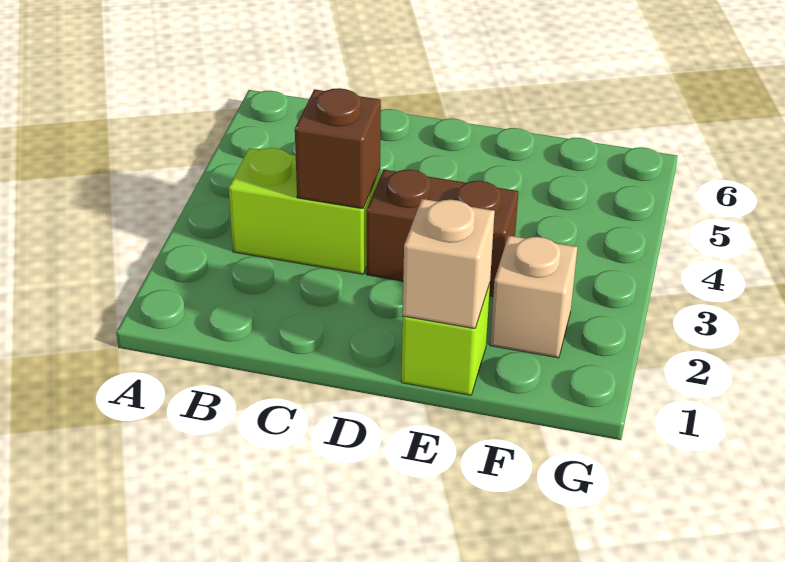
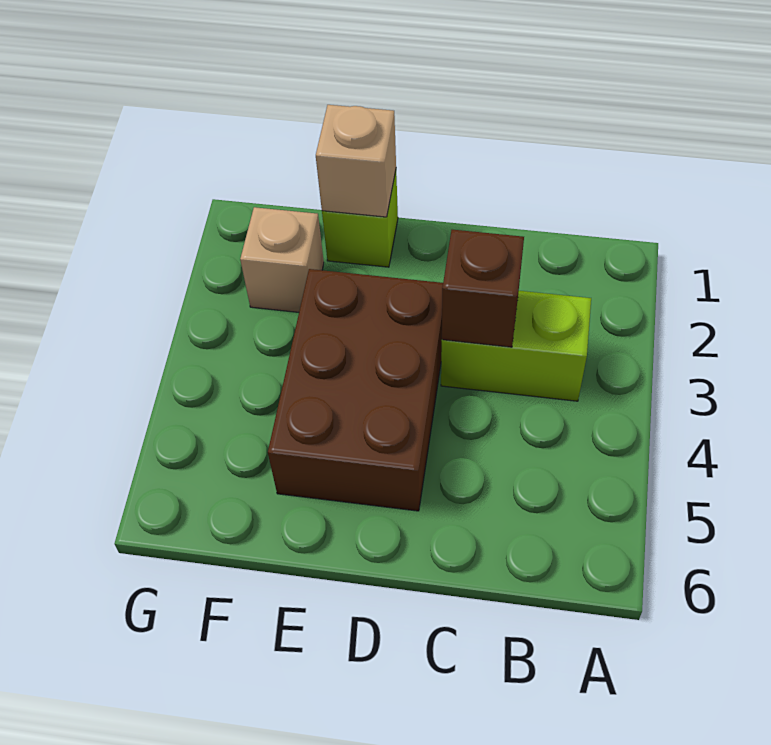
brown brick D3:E3 level 1 -> brown brick D3:E5 level 1

